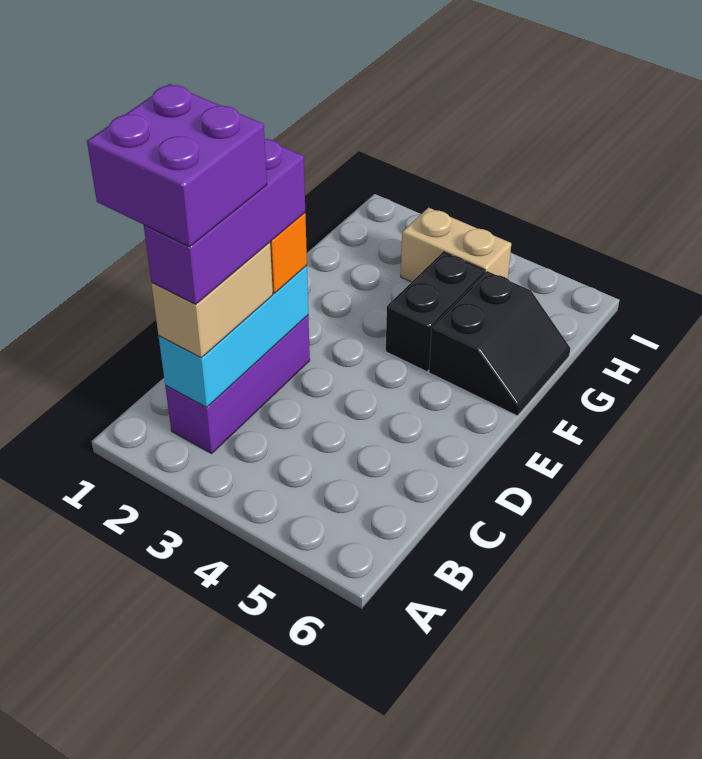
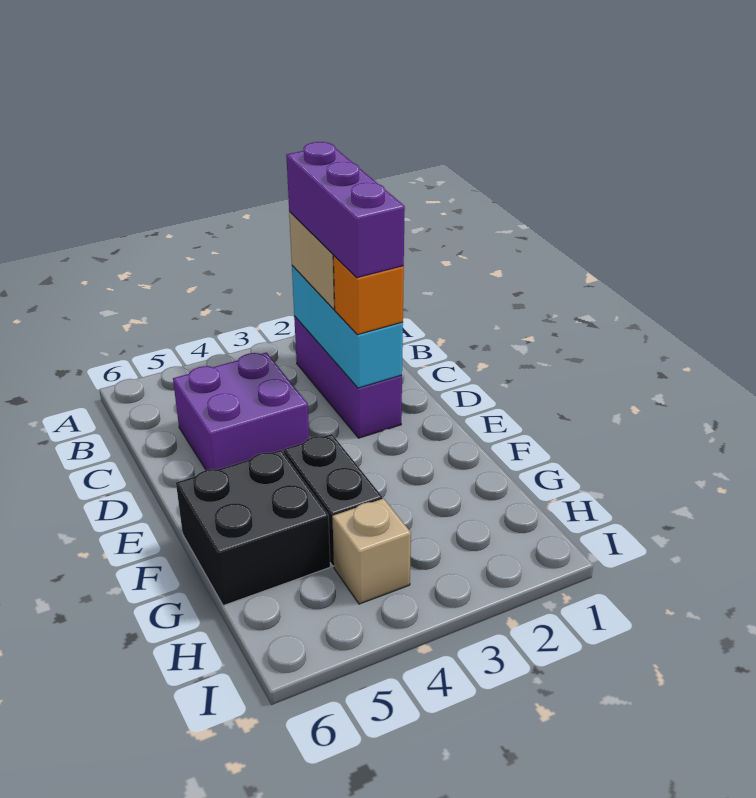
purple brick B1:C2 level 5 -> purple brick C4:D5 level 1
black slope F5:G6 level 1 top 5 -> black brick F5:G6 level 1
tan brick H3:H4 level 1 -> tan brick H4 level 1

